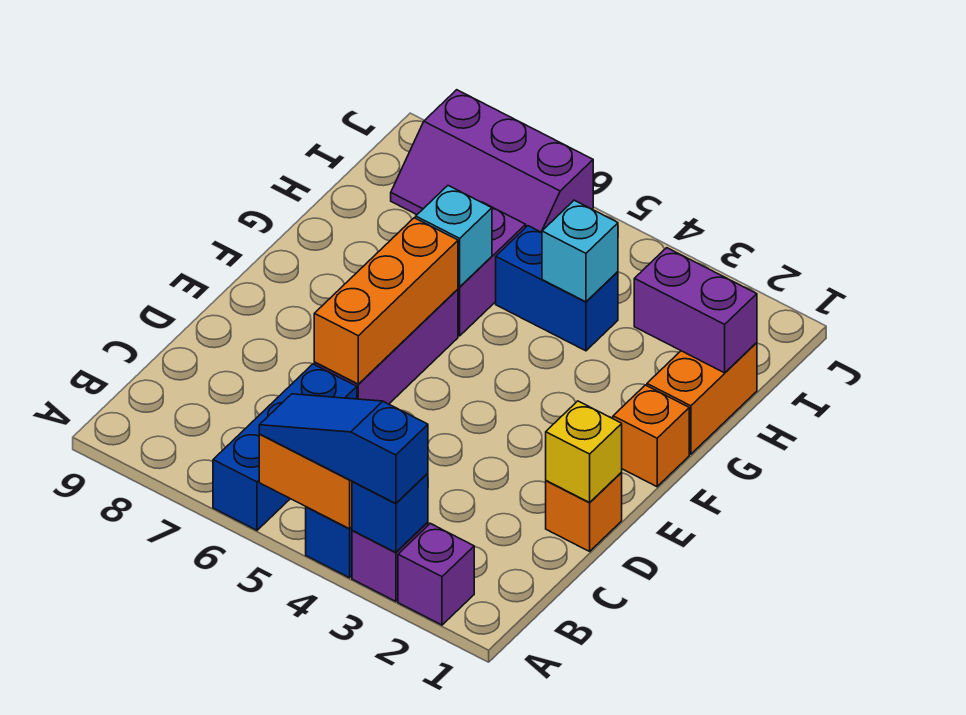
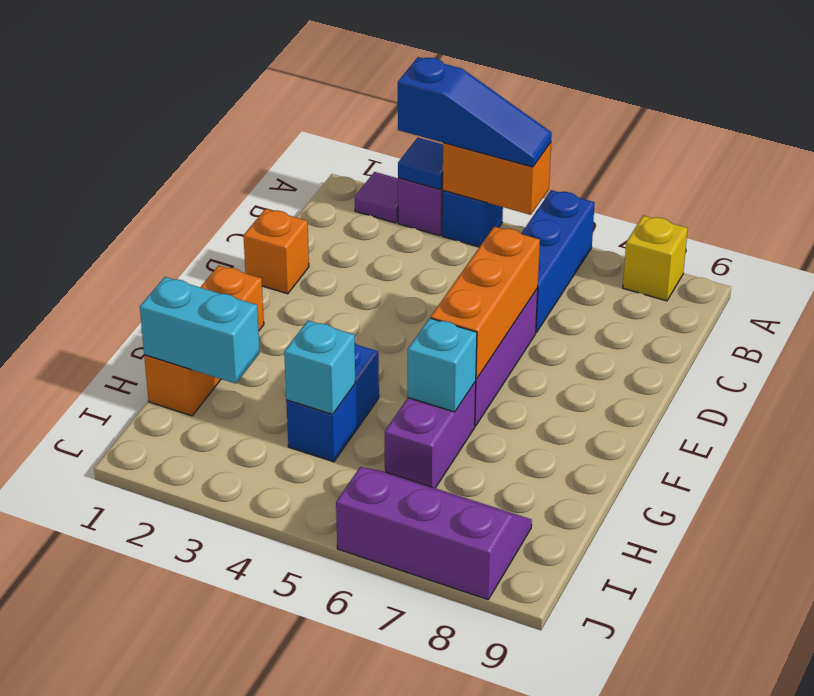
purple brick A2 level 1 -> purple tile A2 level 1
blue brick A3 level 2 -> blue tile A3 level 2
yellow brick D1 level 2 -> yellow brick A8 level 1
purple brick H1:H2 level 2 -> cyan brick H1:H2 level 2
blue brick H4:H5 level 1 -> blue brick G4:H4 level 1

